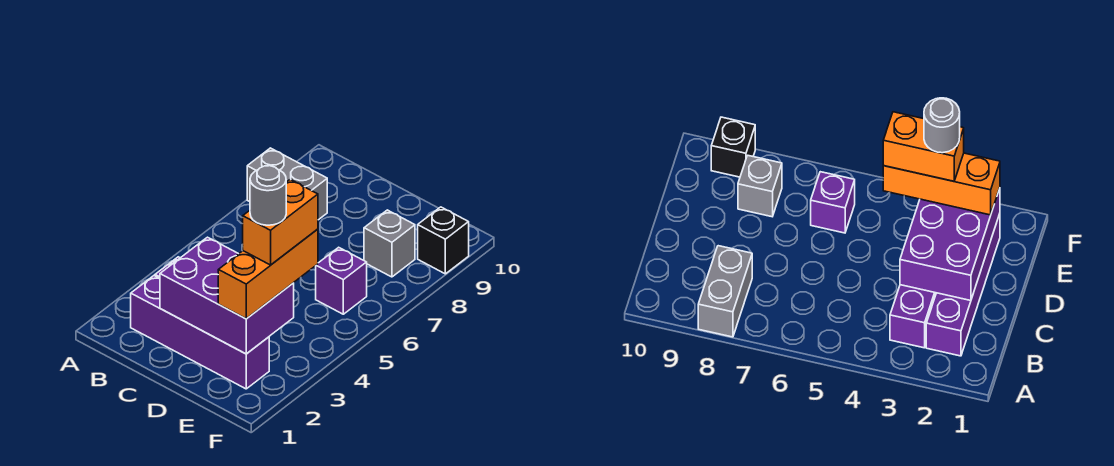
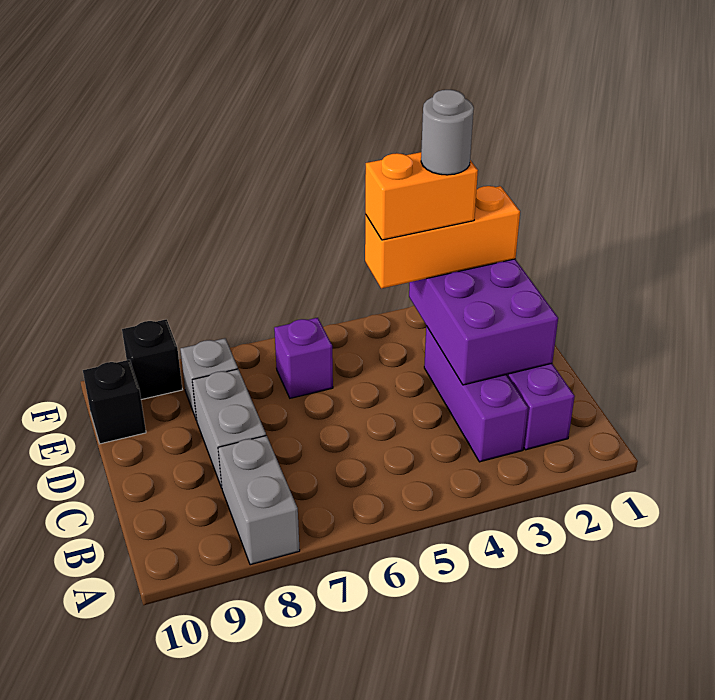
none -> grey brick C8:D8 level 1
none -> black brick E10 level 1

